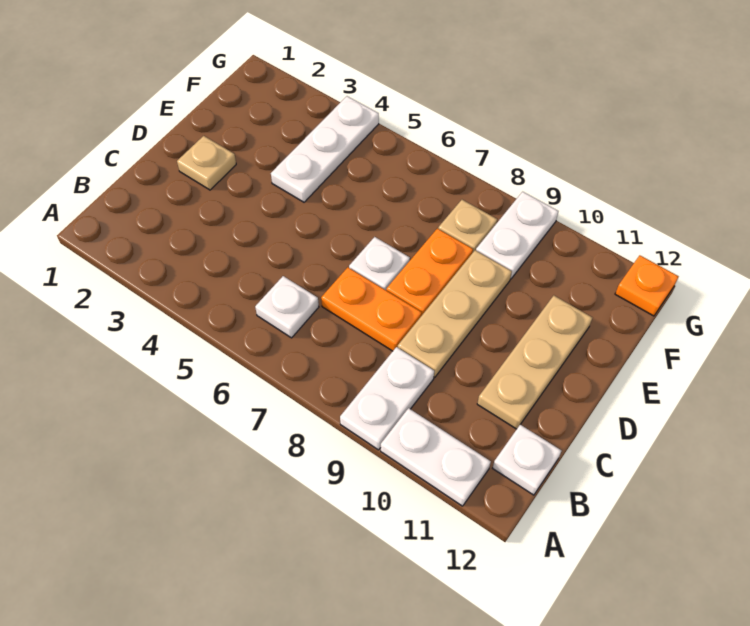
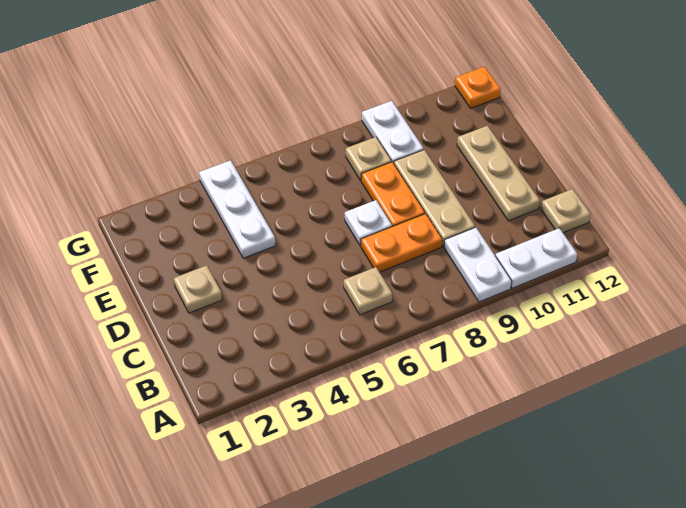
white plate B6 level 1 -> tan plate B6 level 1
white plate B12 level 1 -> tan plate B12 level 1

